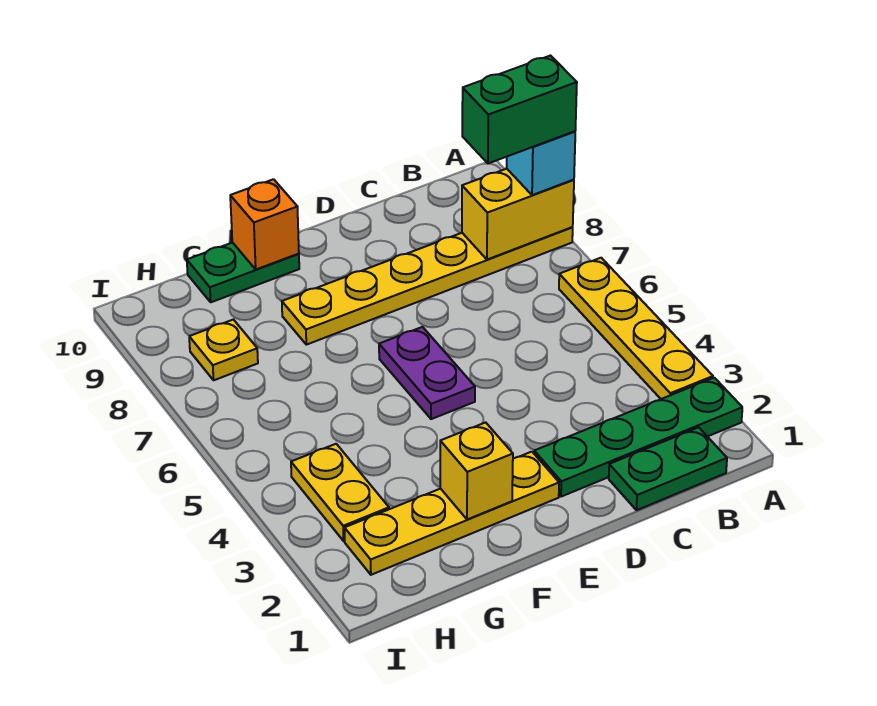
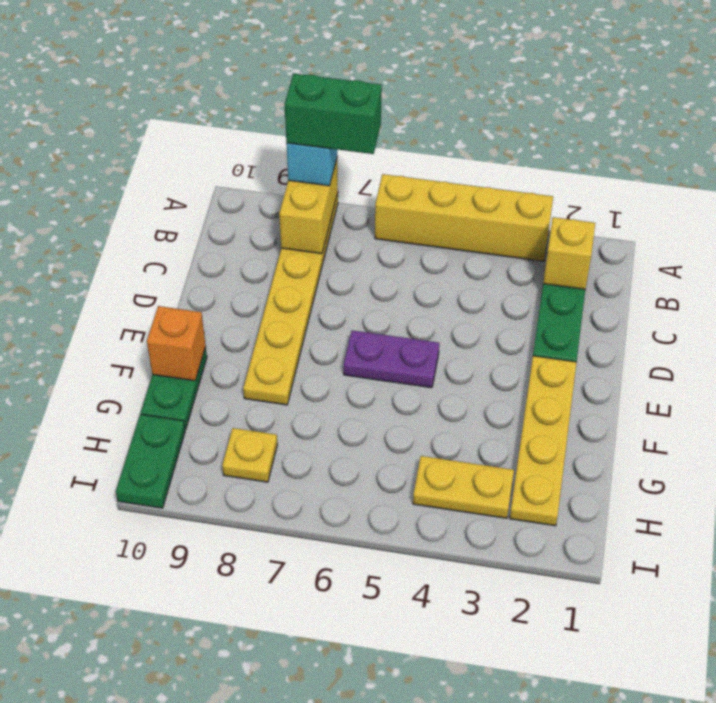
yellow plate A3:A6 level 1 -> yellow brick A3:A6 level 1
green brick A8:B8 level 4 -> green brick A7:A8 level 4
green plate B1:C1 level 1 -> green plate H10:I10 level 1
yellow brick F2 level 2 -> yellow brick B2 level 2

